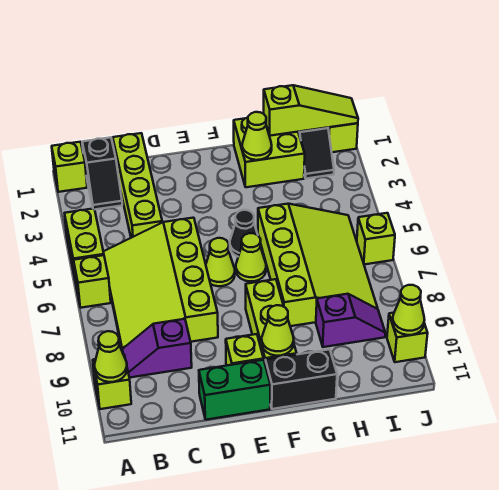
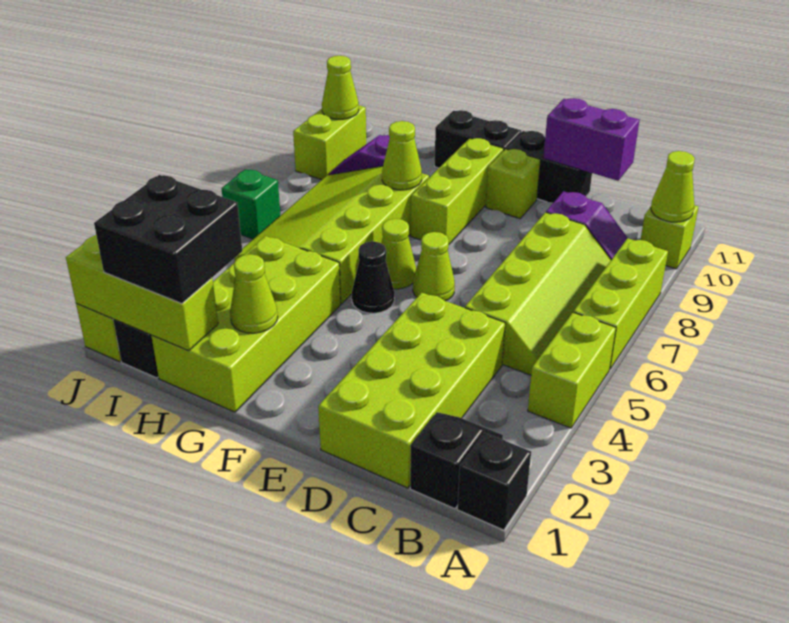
lime brick A1 level 1 -> black brick A1 level 1
lime brick A6 level 1 -> lime brick A6:A8 level 1
lime slope B5:D8 level 1 top D -> lime slope B5:C8 level 1 top C
lime brick C1:C4 level 1 -> lime brick C1:D4 level 1
none -> purple brick C11:D11 level 2
green brick D11:E11 level 1 -> black brick D11:E11 level 1
lime cone F10 level 2 -> lime cone G8 level 2
lime brick G1:H2 level 1 -> lime brick G1:H4 level 1
lime slope H1:J1 level 2 top H -> lime brick H1:J1 level 2
none -> black brick H1:I2 level 3
lime brick J6 level 1 -> green brick J6 level 1
lime brick J10 level 1 -> lime brick J9:J10 level 1

